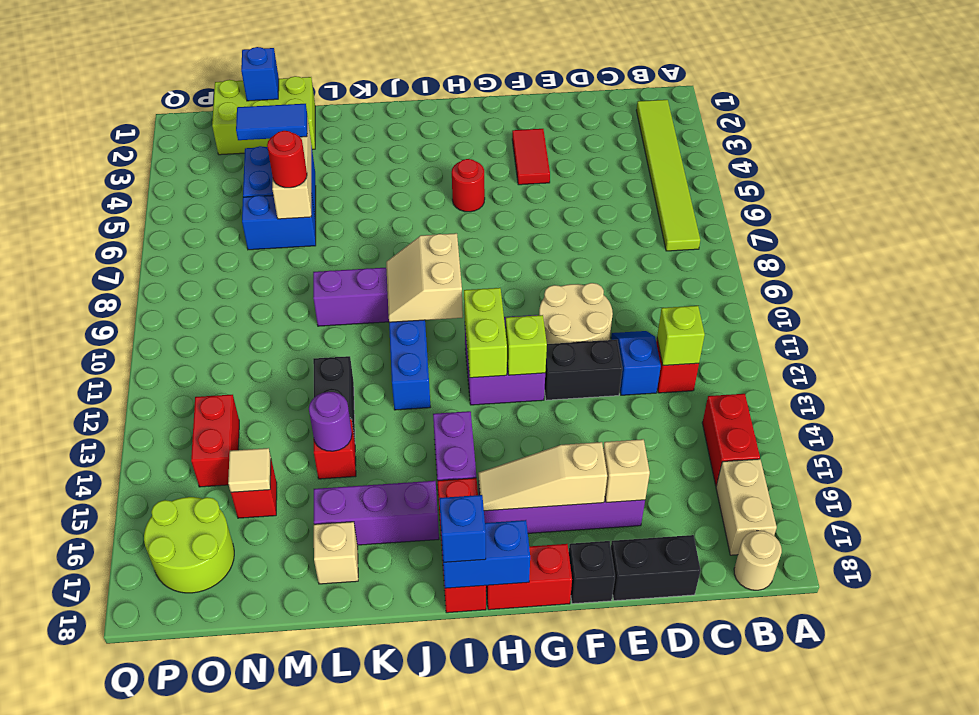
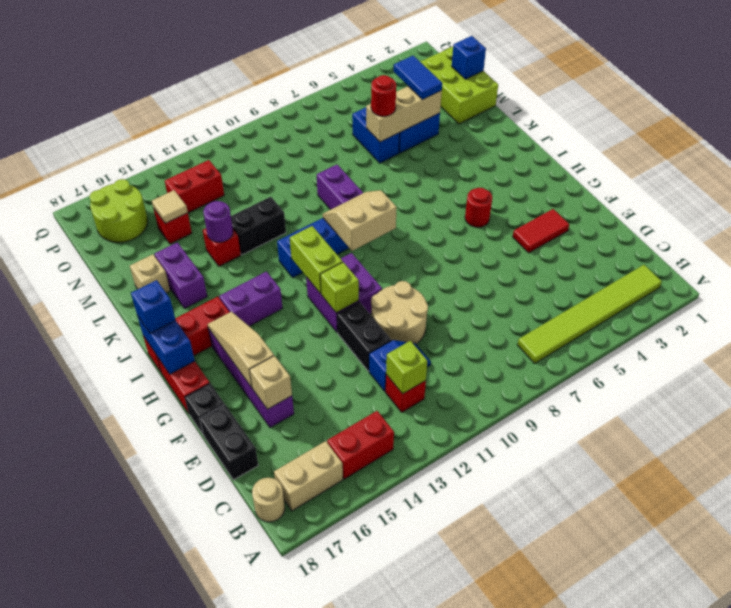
lime brick H11:H12 level 2 -> lime brick H12:I12 level 2
purple brick J16:L16 level 1 -> purple brick K16:L16 level 1

